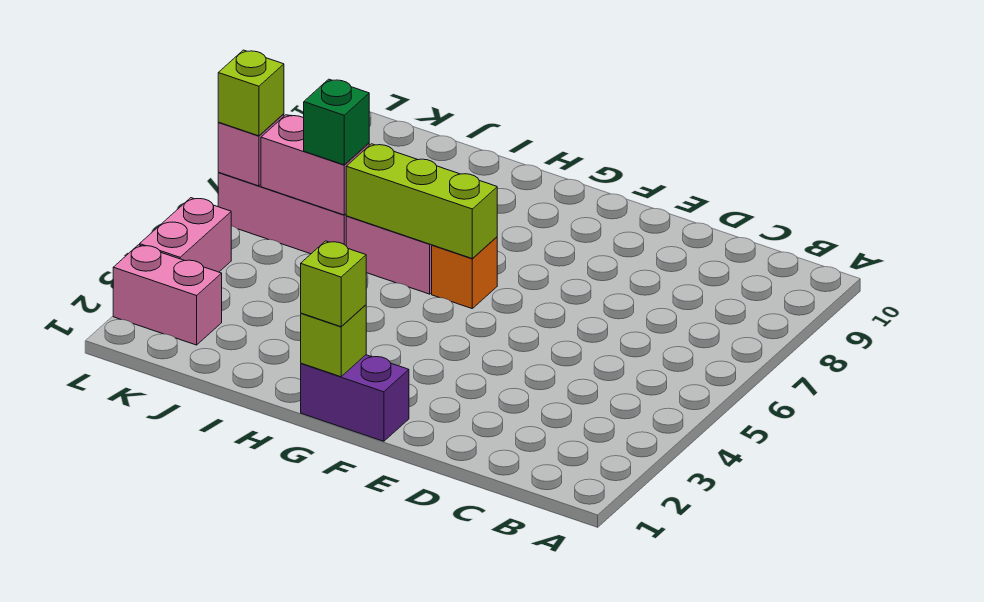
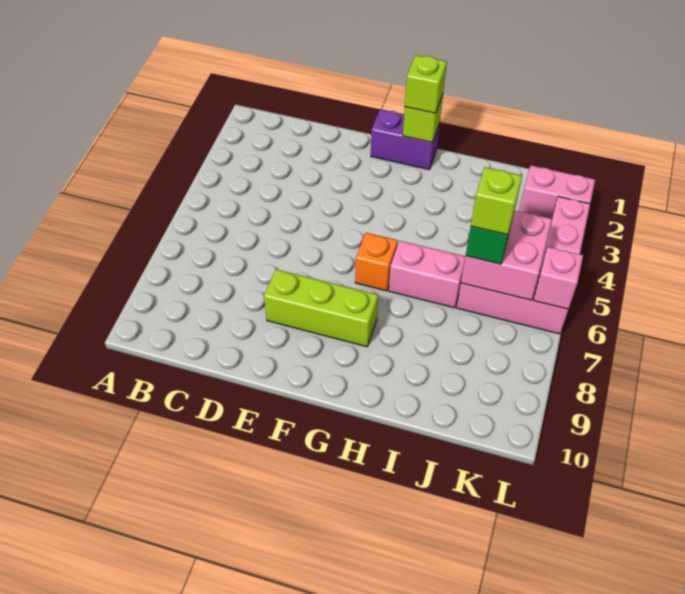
lime brick G6:I6 level 2 -> lime brick E8:G8 level 1
pink brick J6:K6 level 2 -> pink brick J5:K6 level 2
lime brick L6 level 3 -> lime brick J6 level 4

